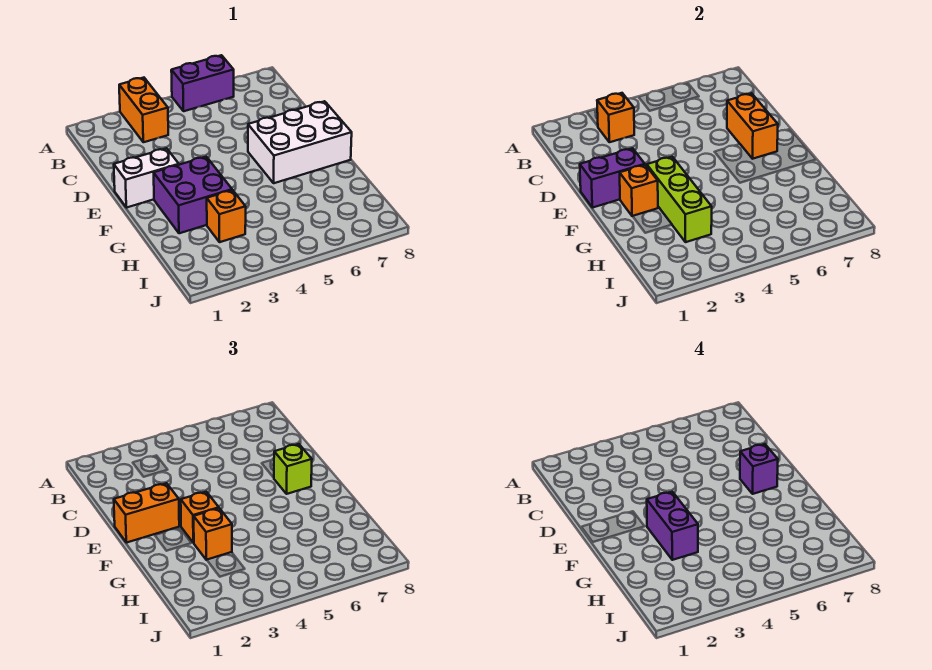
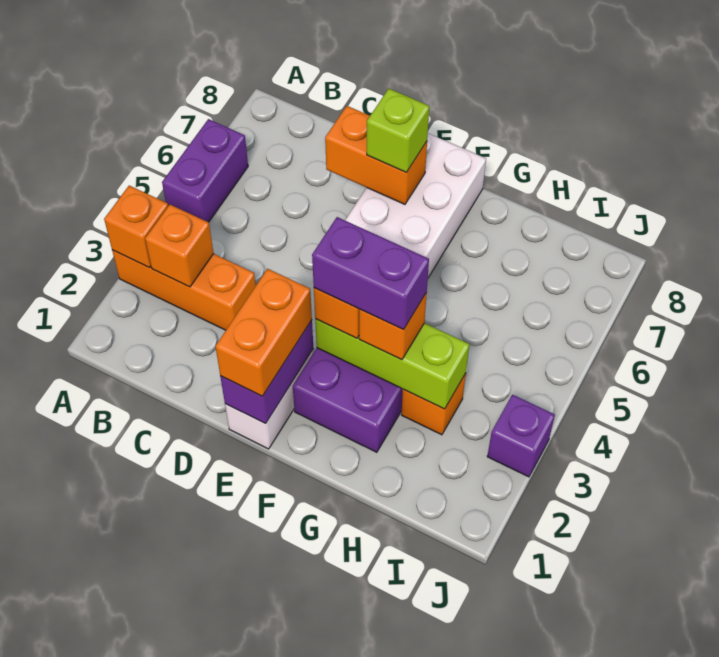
orange brick A3:B3 level 1 -> orange brick A3:C3 level 1
purple brick E7 level 4 -> purple brick J3 level 1
orange brick F2 level 2 -> orange brick A3 level 2

